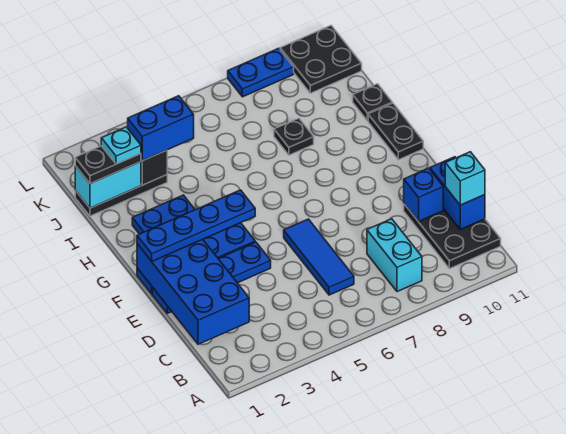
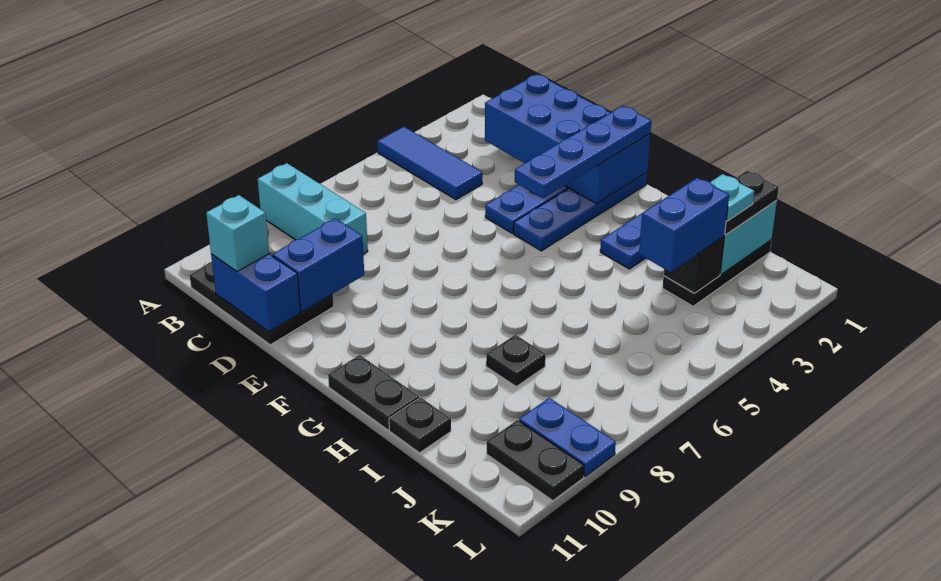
cyan brick B8:C8 level 1 -> cyan brick A8:C8 level 1
blue tile C6:E6 level 1 -> blue tile A4:C4 level 1
blue brick D10 level 2 -> blue brick D9:D10 level 2
black plate K10:L11 level 1 -> black plate K10:L10 level 1
blue plate L8:L9 level 1 -> blue plate K9:L9 level 1

